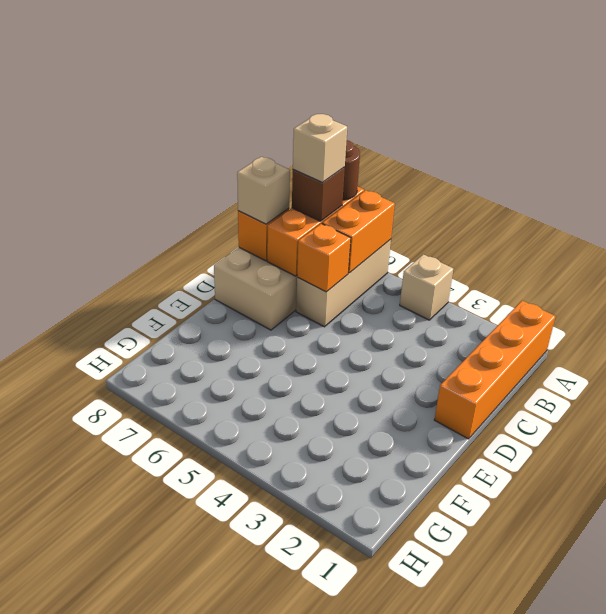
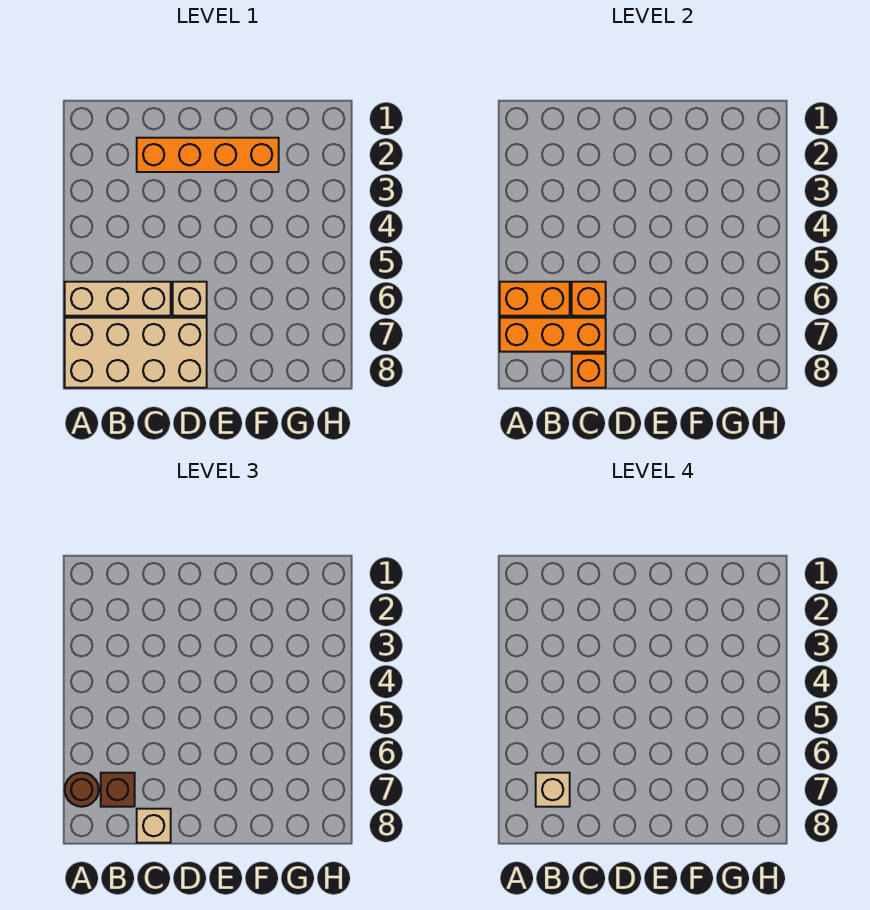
orange brick A1:D1 level 1 -> orange brick C2:F2 level 1
tan brick A4 level 1 -> tan brick D6 level 1

